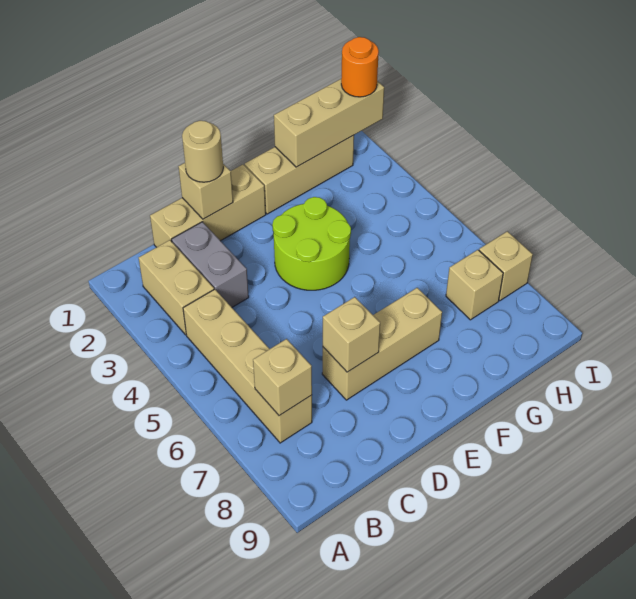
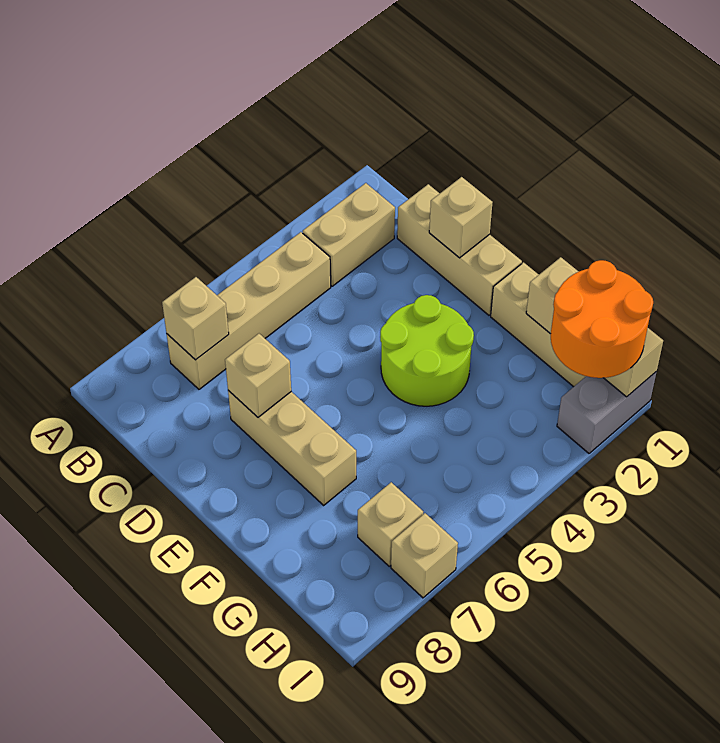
grey brick C2:C3 level 1 -> grey brick I1:I2 level 1
tan round brick D1 level 3 -> none
orange round brick I1 level 3 -> orange round brick H1:I2 level 3

